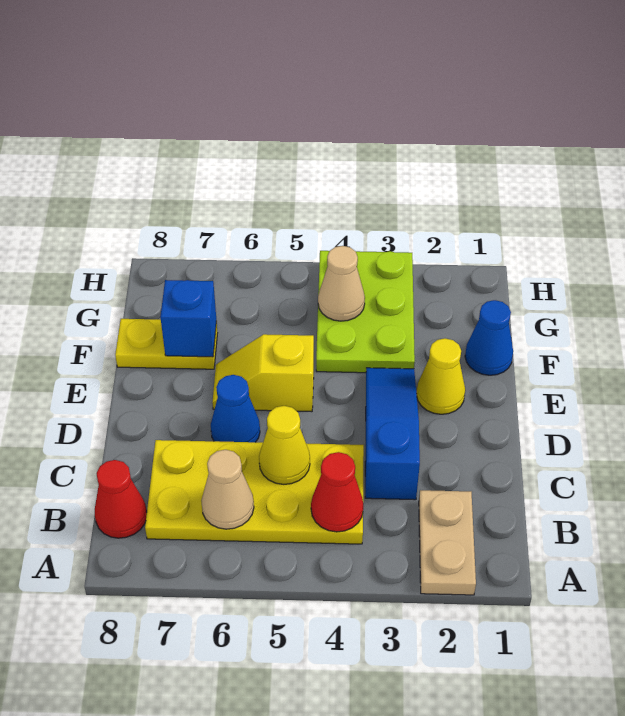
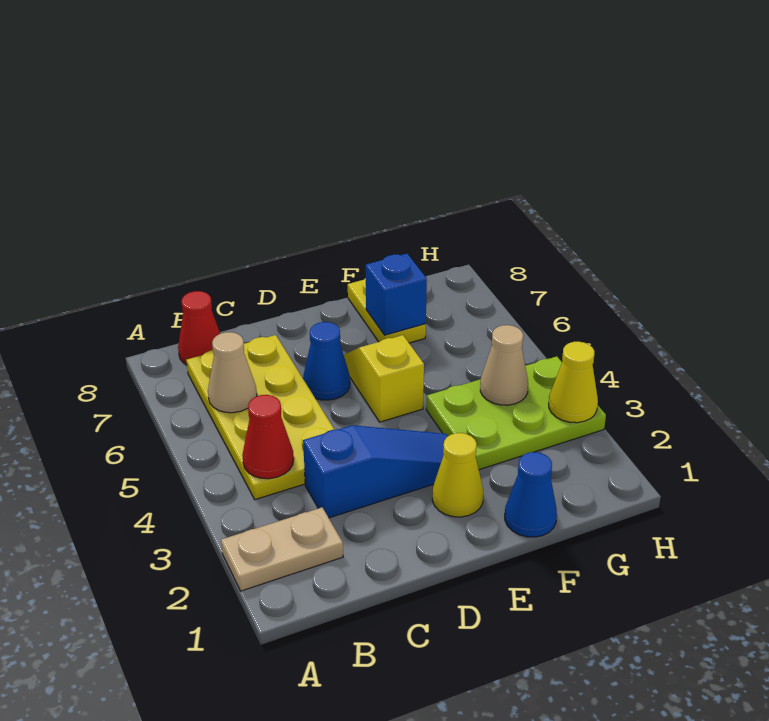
yellow cone C5 level 2 -> yellow cone H3 level 2

